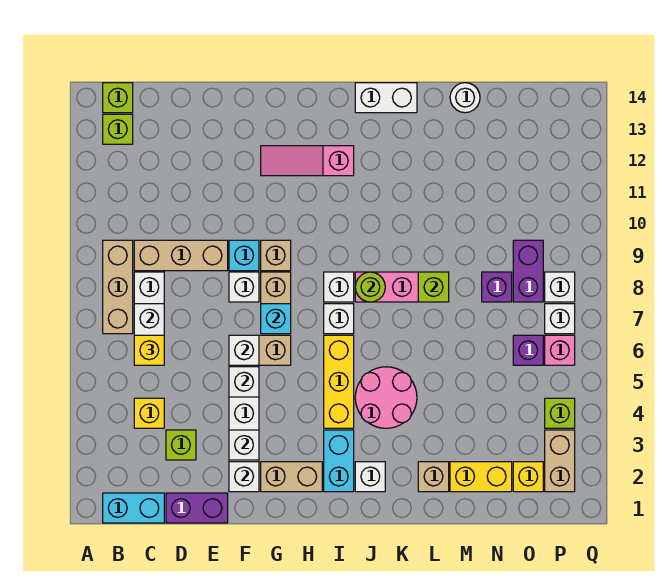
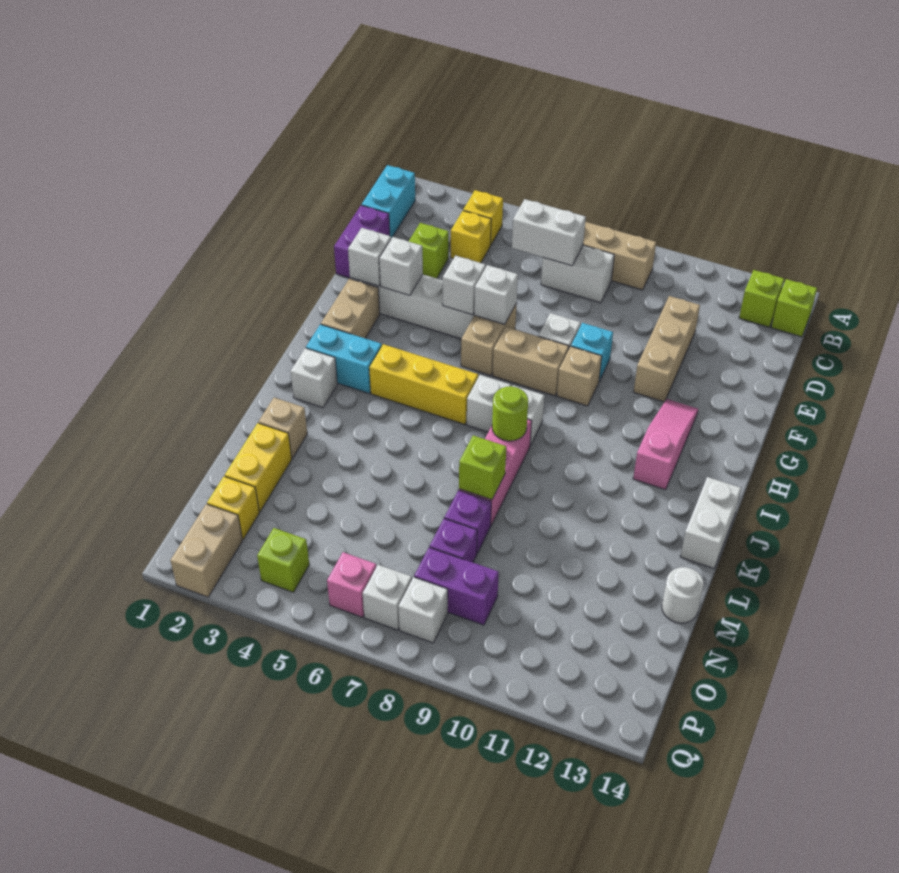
yellow brick C6 level 3 -> yellow brick B4 level 1
tan brick C9:E9 level 1 -> tan brick D11:F11 level 1
cyan brick G7 level 2 -> none
pink round brick J4:K5 level 1 -> none
purple brick O6 level 1 -> purple brick M8 level 1
tan brick P2:P3 level 1 -> tan brick P2:Q2 level 1

